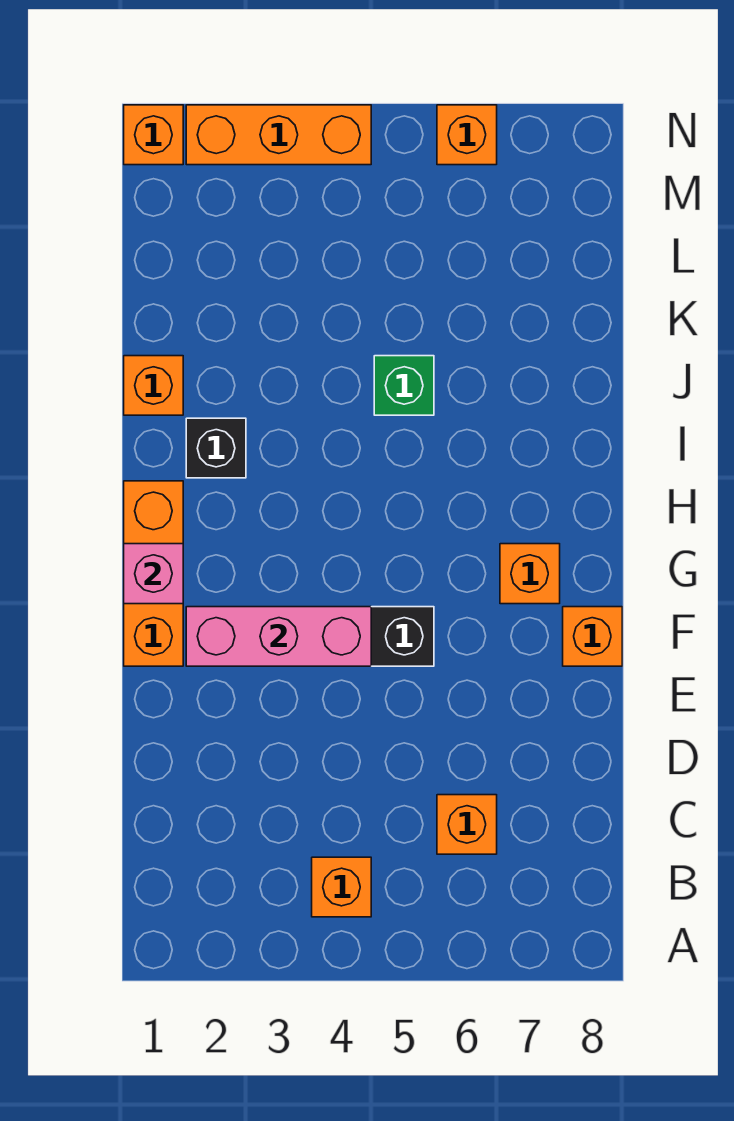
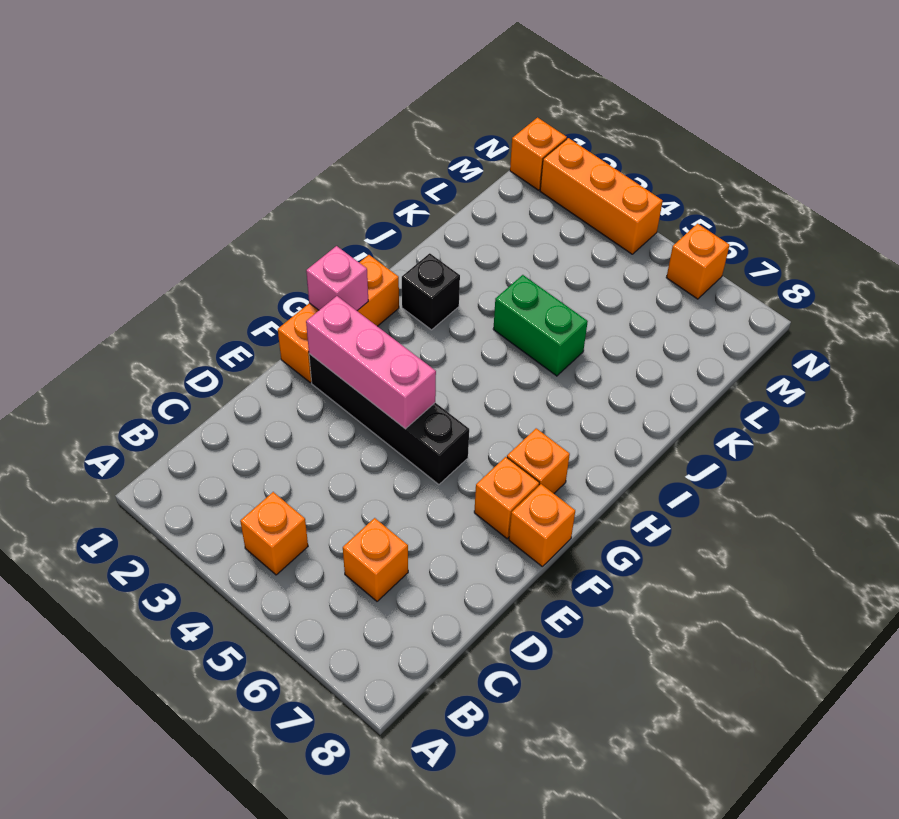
orange brick J1 level 1 -> orange brick F7 level 1
green brick J5 level 1 -> green brick J4:J5 level 1

